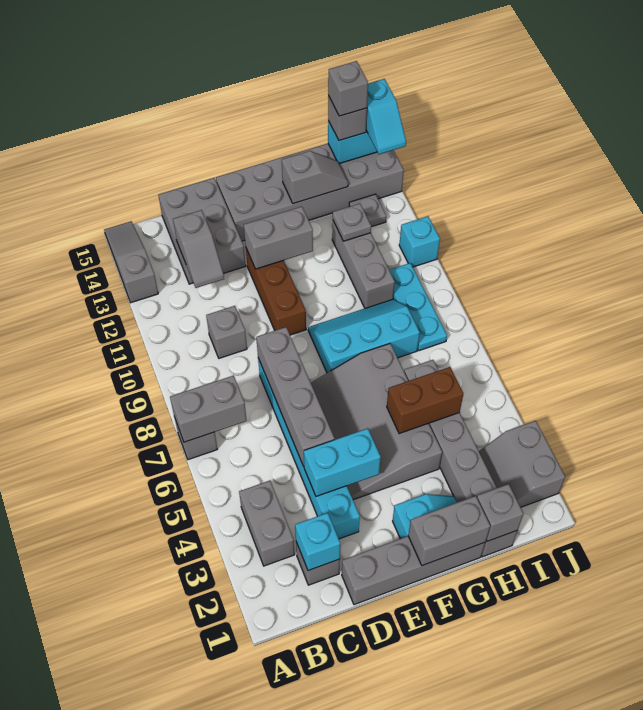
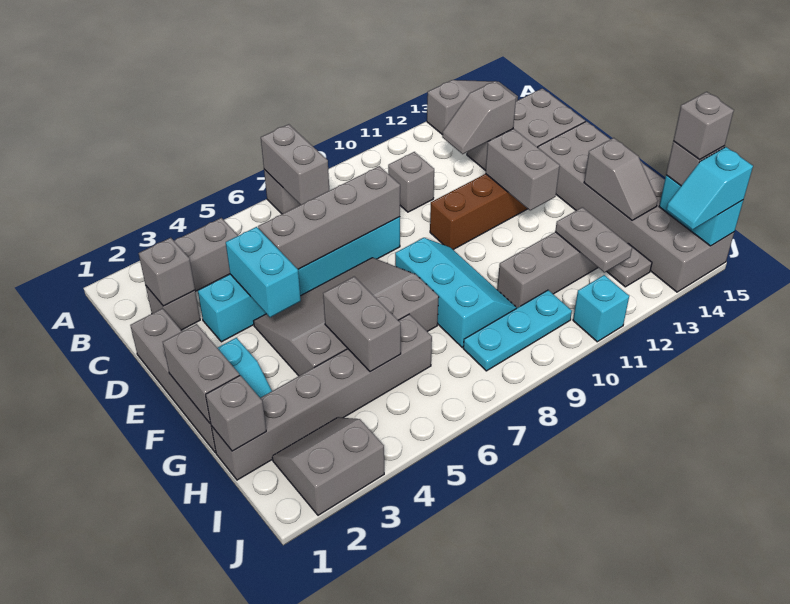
cyan brick C2 level 2 -> grey brick C2 level 2
brown brick G5:H5 level 2 -> grey brick G5:H5 level 2
grey plate H12 level 2 -> grey plate H12:I12 level 2

